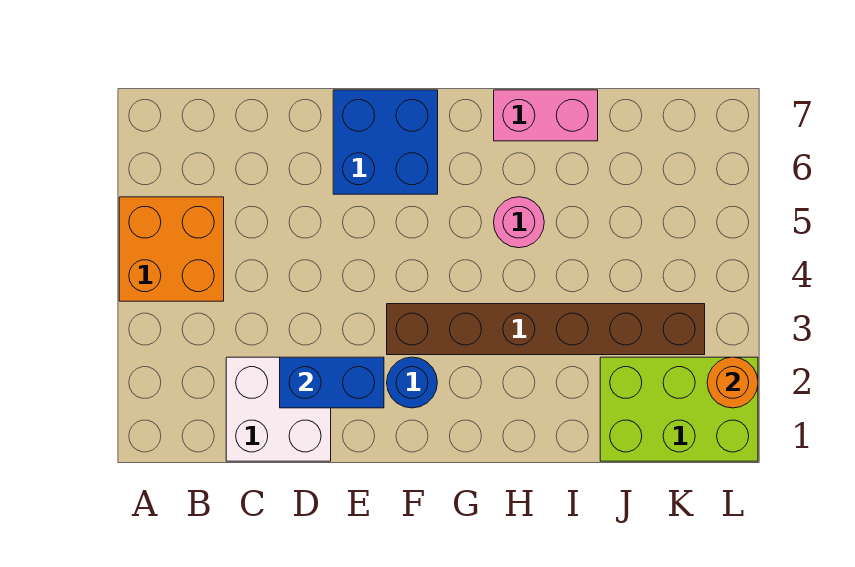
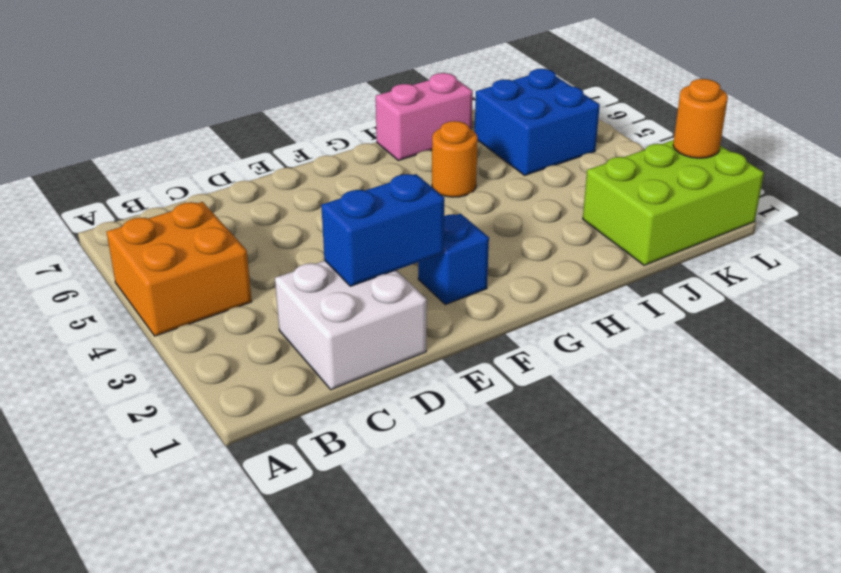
blue brick E6:F7 level 1 -> blue brick J5:K6 level 1
blue round brick F2 level 1 -> blue brick F2 level 1
brown brick F3:K3 level 1 -> none
pink round brick H5 level 1 -> orange round brick H5 level 1

